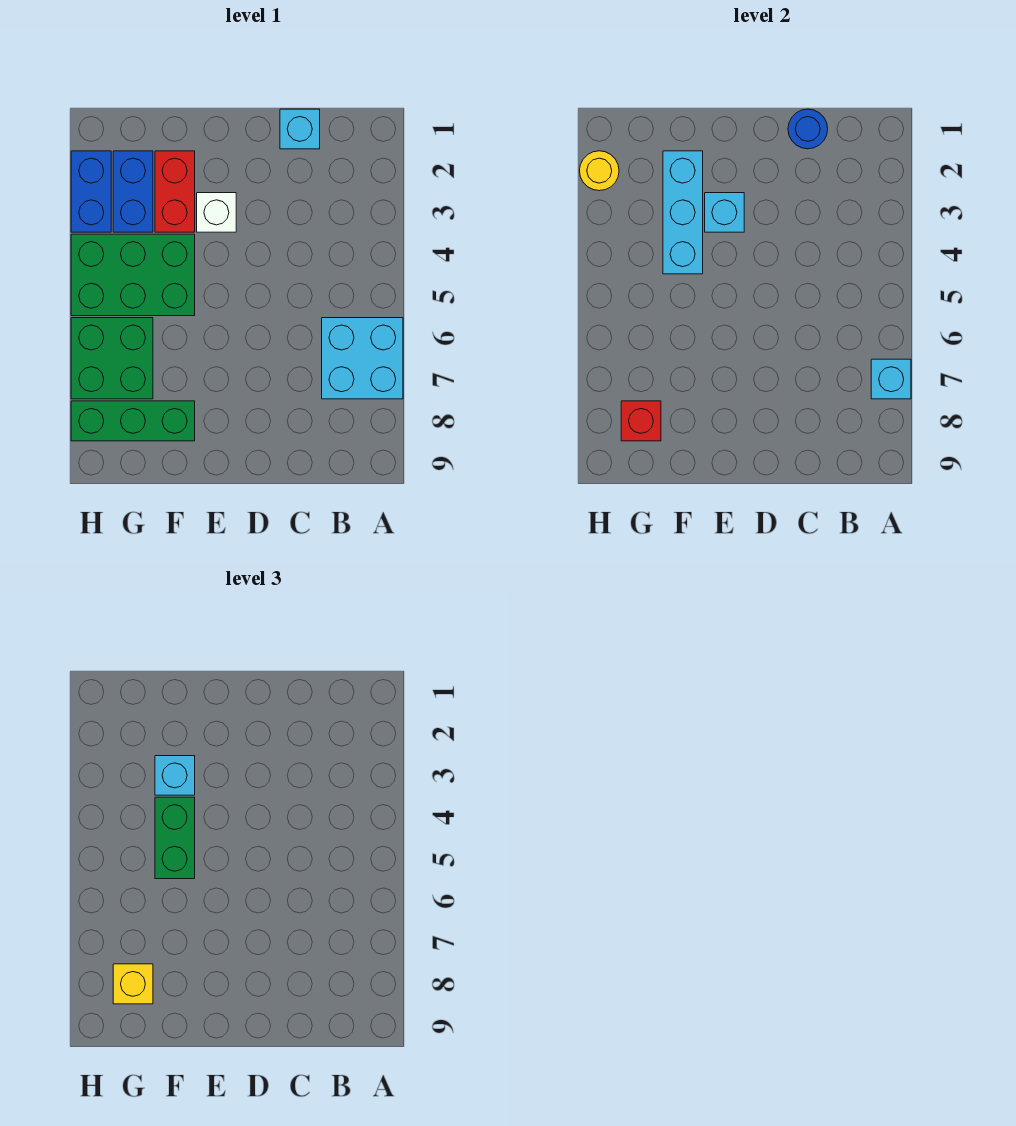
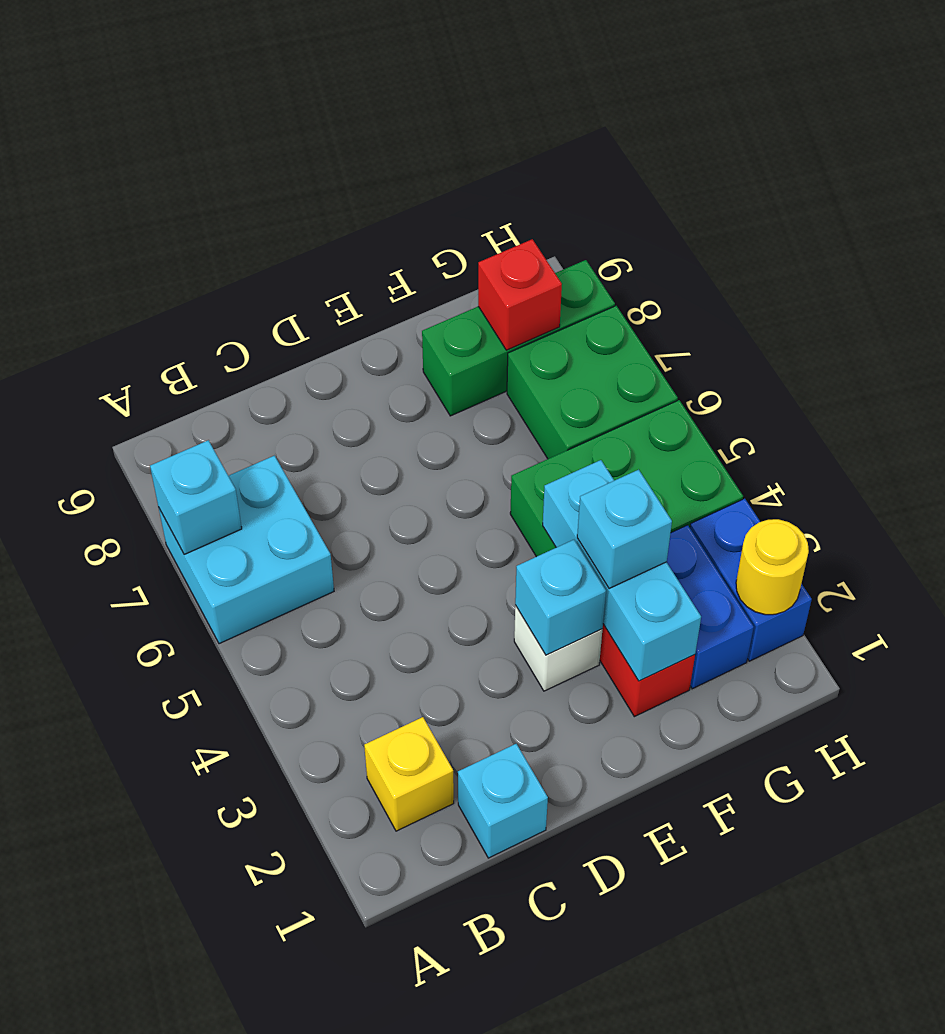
blue round brick C1 level 2 -> none
green brick F4:F5 level 3 -> none
yellow brick G8 level 3 -> yellow brick B2 level 1

